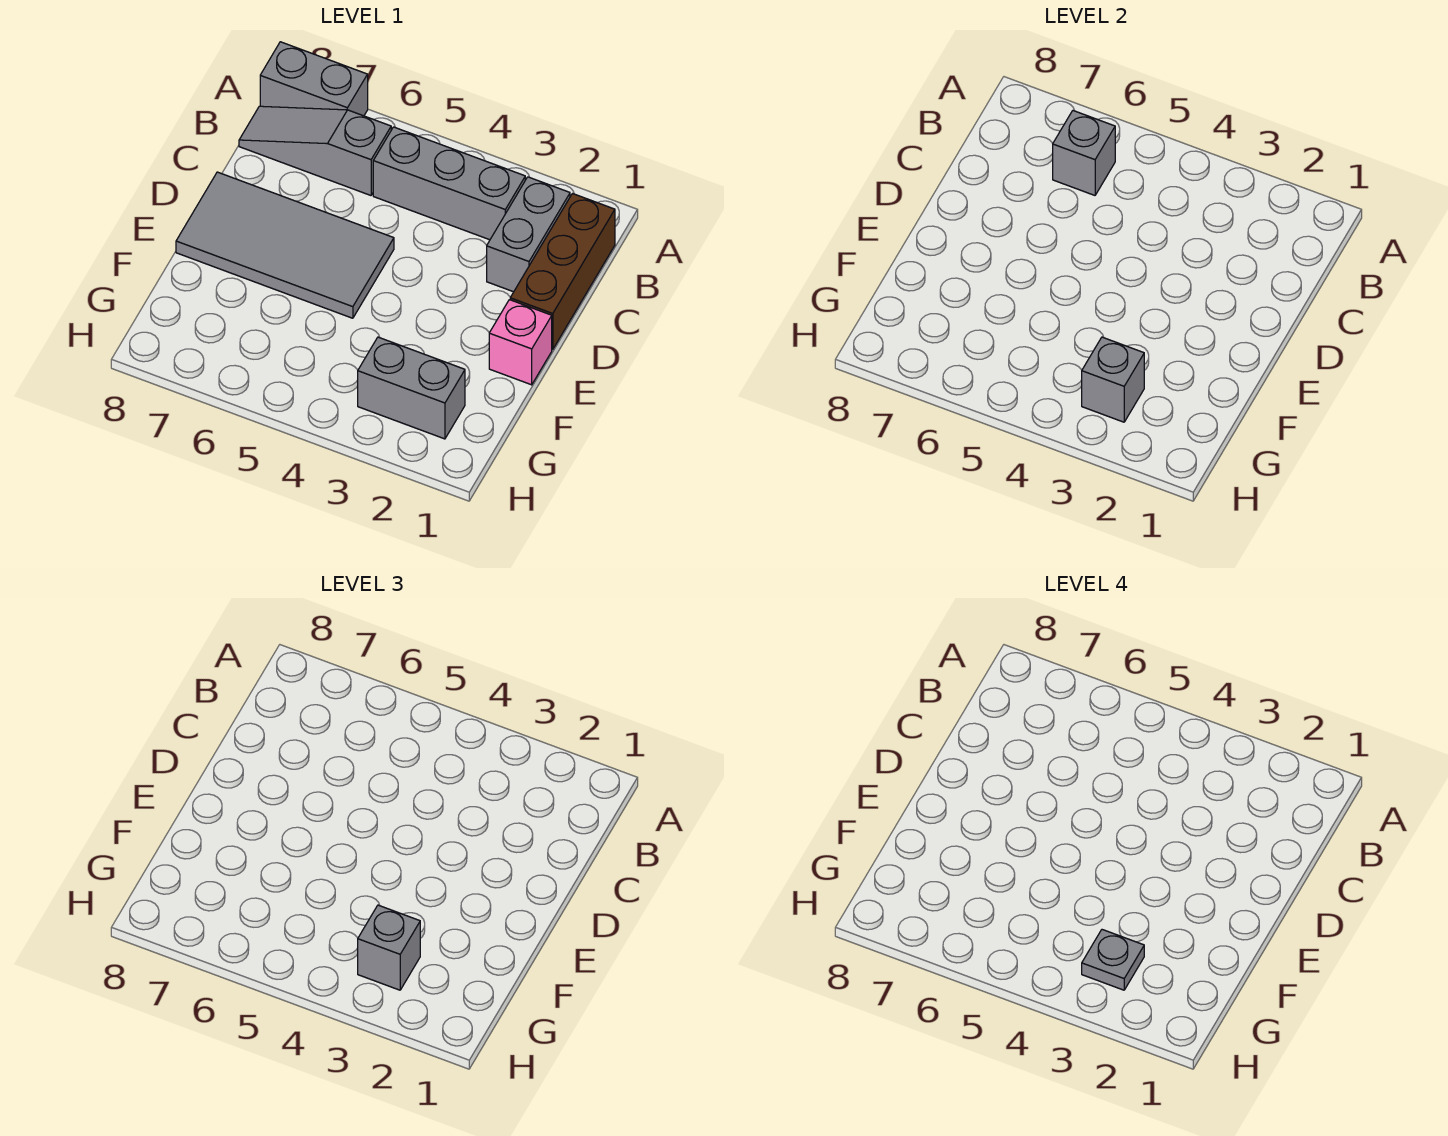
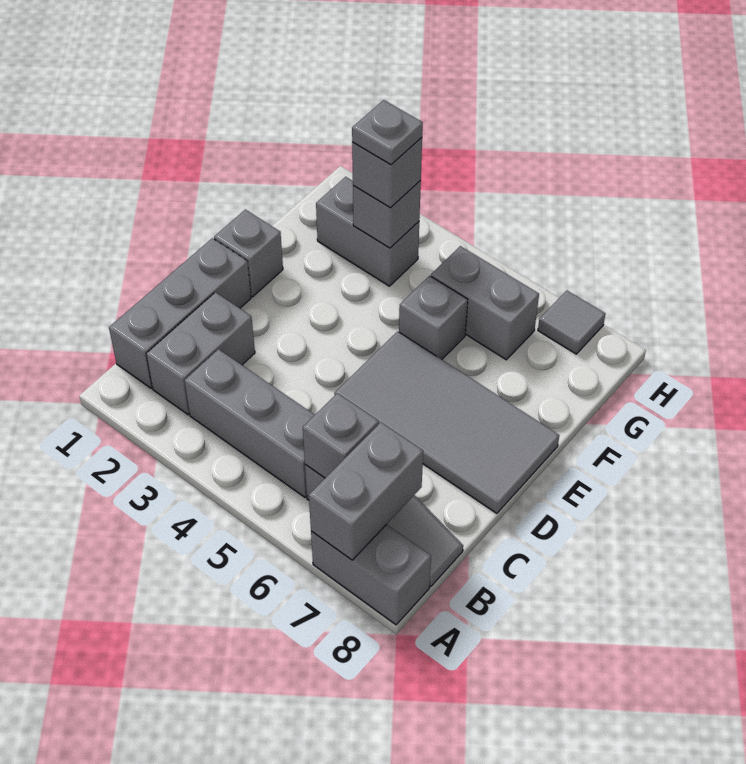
none -> grey brick A7:B7 level 2
brown brick B1:D1 level 1 -> grey brick B1:D1 level 1
pink brick E1 level 1 -> grey brick E1 level 1
none -> grey brick F5 level 1
none -> grey brick G5:G6 level 1
none -> grey tile H7 level 1

